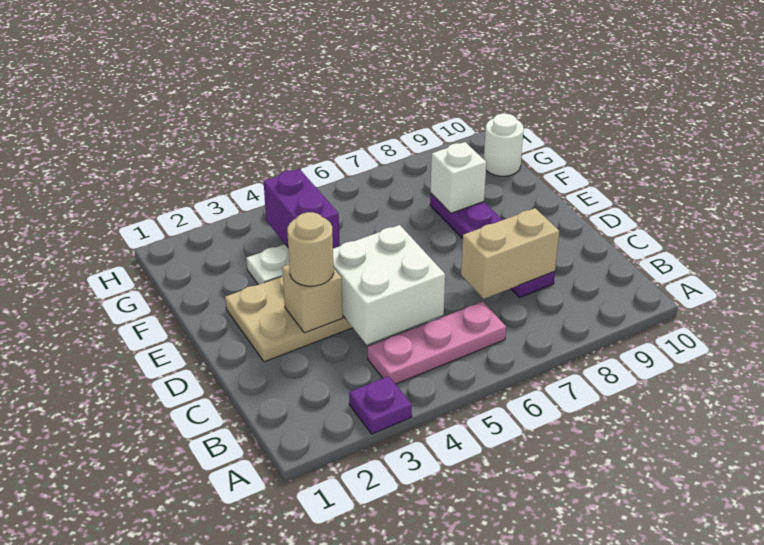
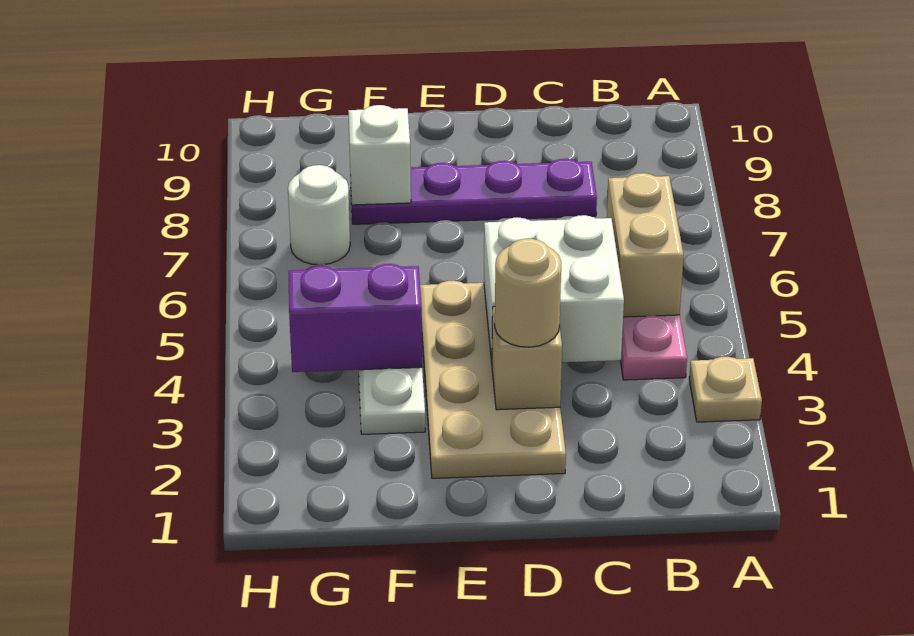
purple plate A3 level 1 -> tan plate A3 level 1
tan brick C7:C8 level 2 -> tan brick B5:B6 level 2
white round brick G10 level 1 -> white round brick G7 level 1

